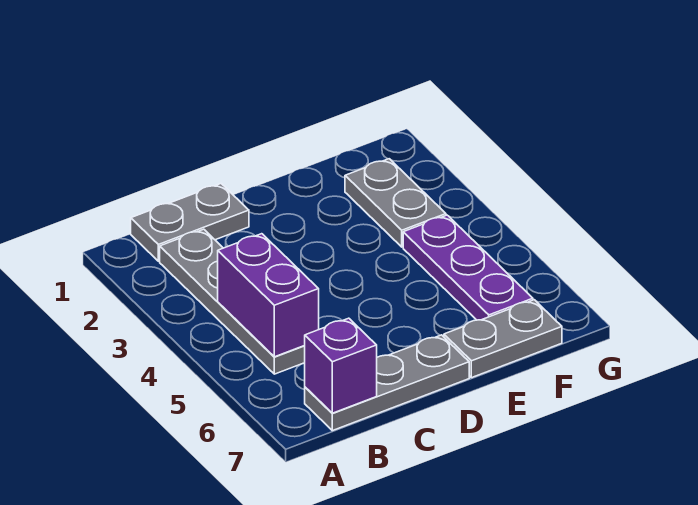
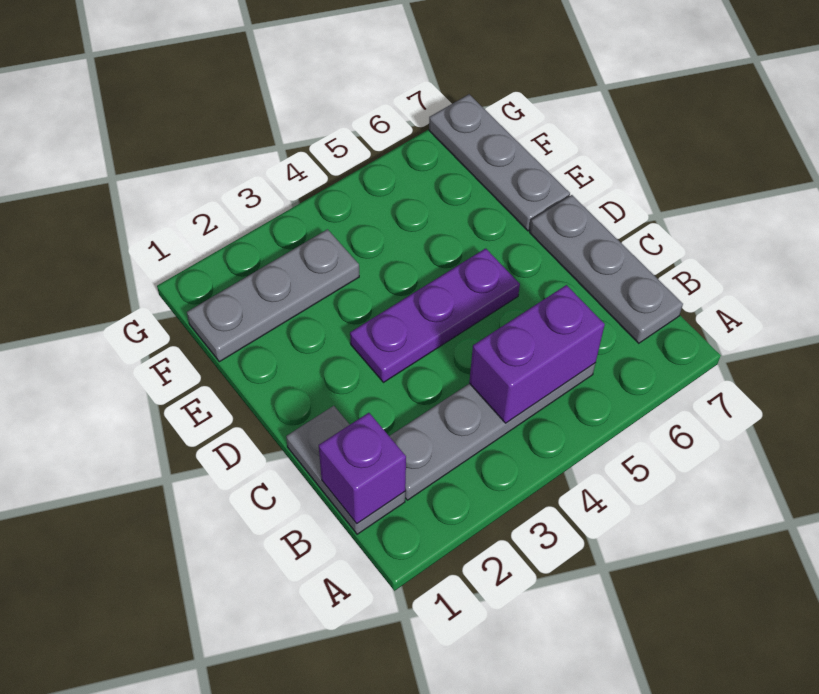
purple brick B7 level 2 -> purple brick B1 level 2
grey plate E7:F7 level 1 -> grey plate E7:G7 level 1
grey plate F2:F3 level 1 -> grey plate F1:F3 level 1
purple plate F4:F6 level 1 -> purple plate D3:D5 level 1

